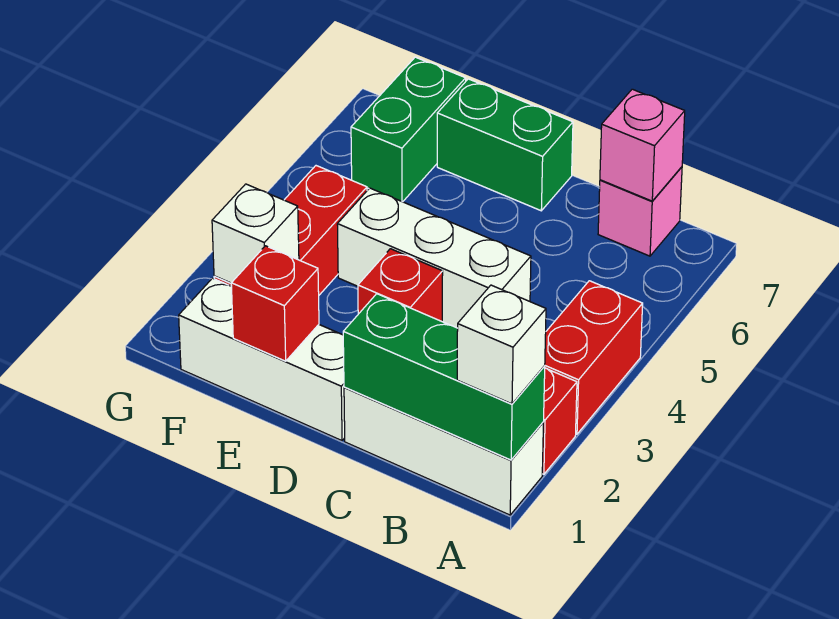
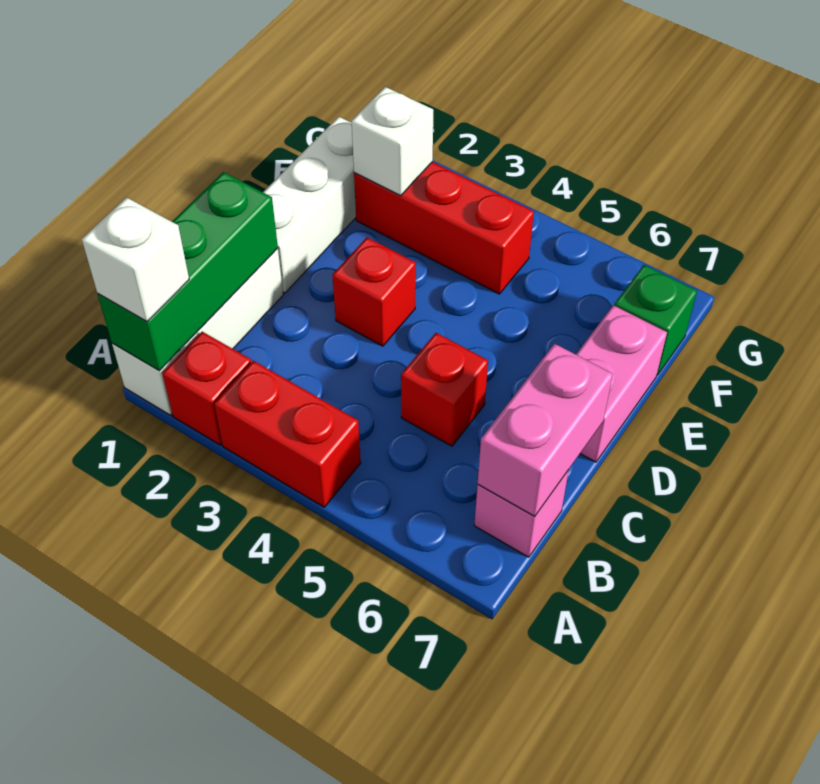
pink brick B7 level 2 -> pink brick B7:C7 level 2
white brick C4:E4 level 1 -> none
green brick D7:E7 level 1 -> pink brick D7:E7 level 1
red brick E1 level 2 -> red brick C5 level 1
green brick F6:F7 level 1 -> green brick F7 level 1

